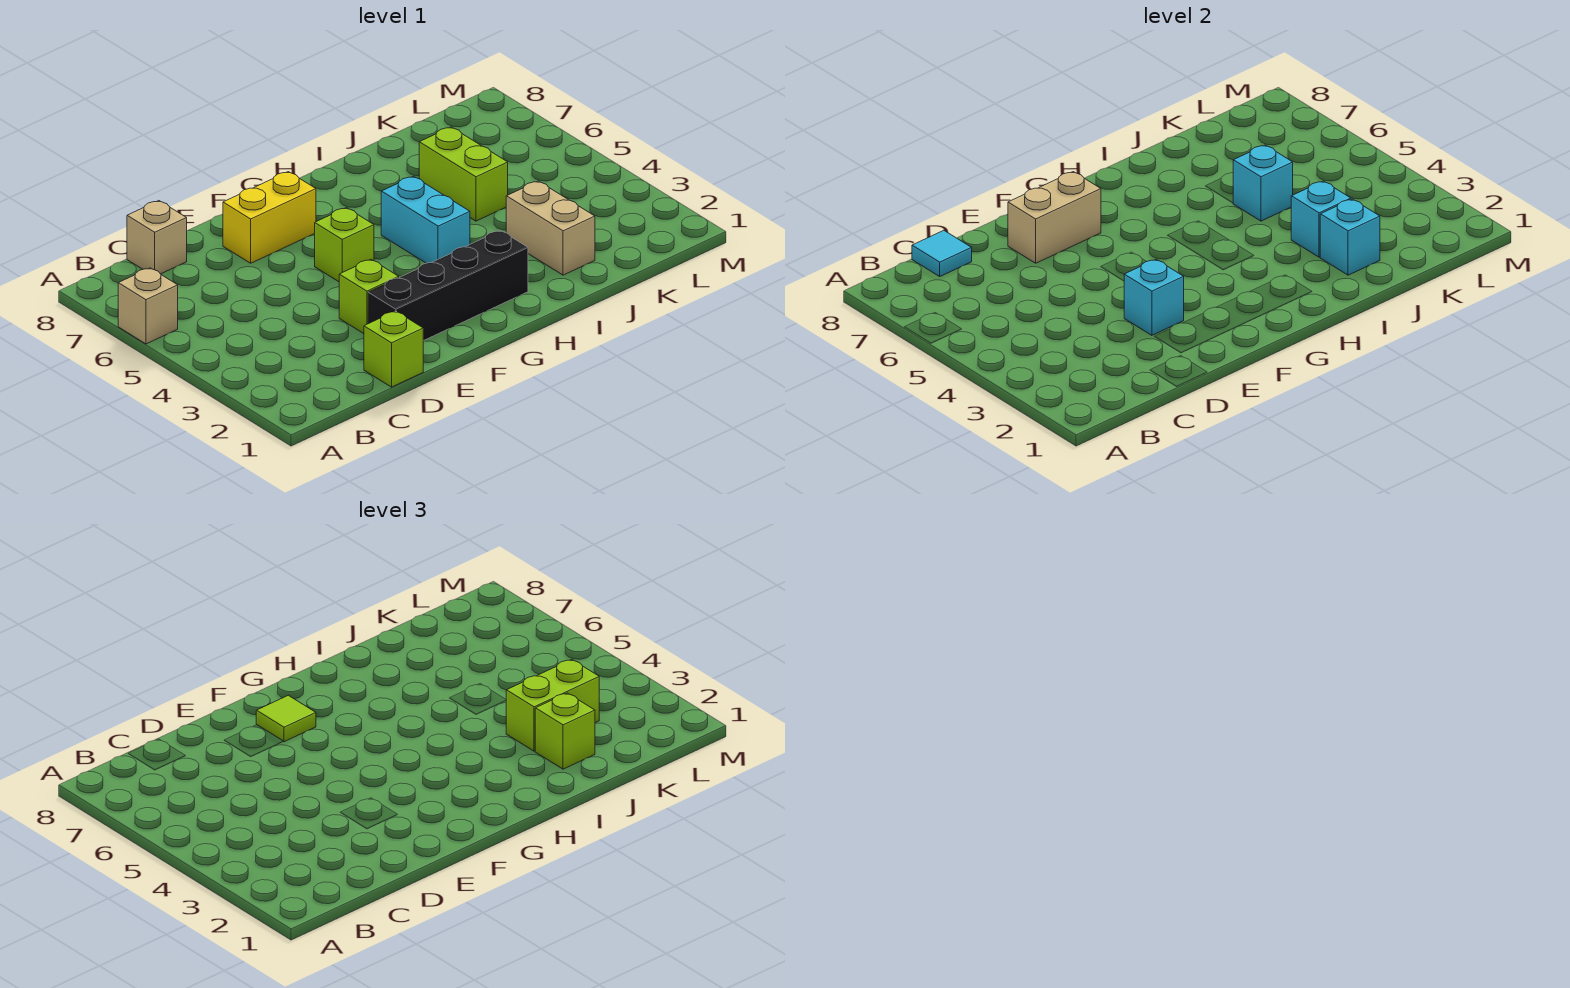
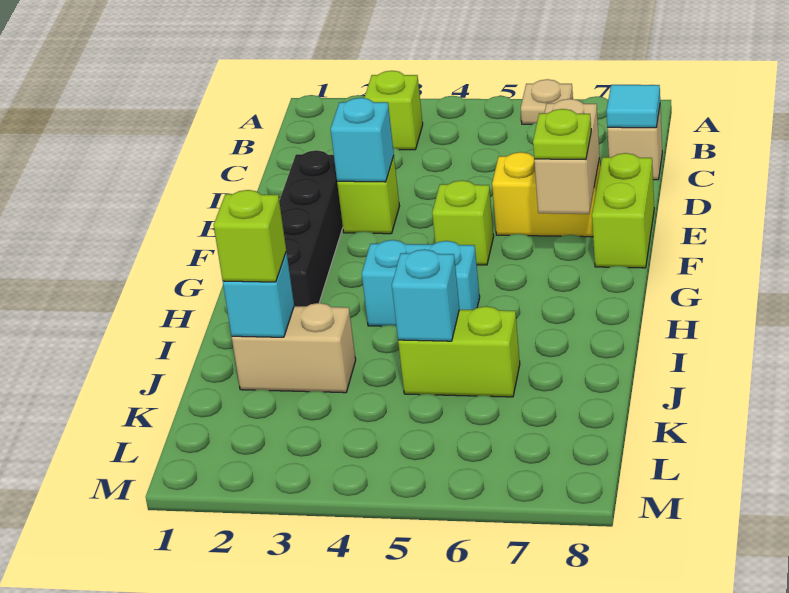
tan brick A6 level 1 -> tan plate A6 level 1
lime brick D1 level 1 -> lime brick B3 level 1
yellow brick E7:F7 level 1 -> yellow brick E6:E7 level 1
lime tile F7 level 3 -> lime plate F7 level 3
cyan brick J3 level 2 -> none
lime brick J3:K3 level 3 -> lime brick E8:F8 level 1

